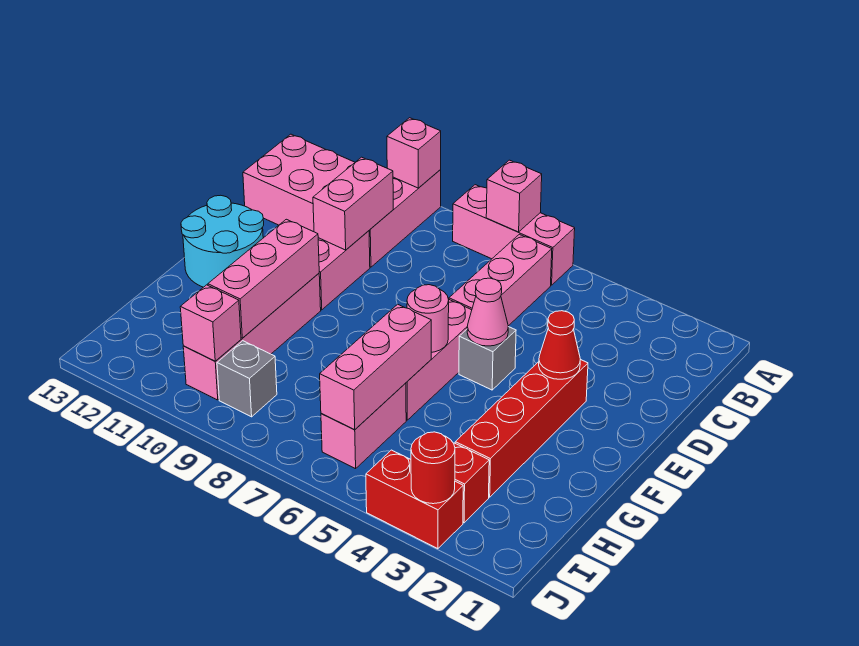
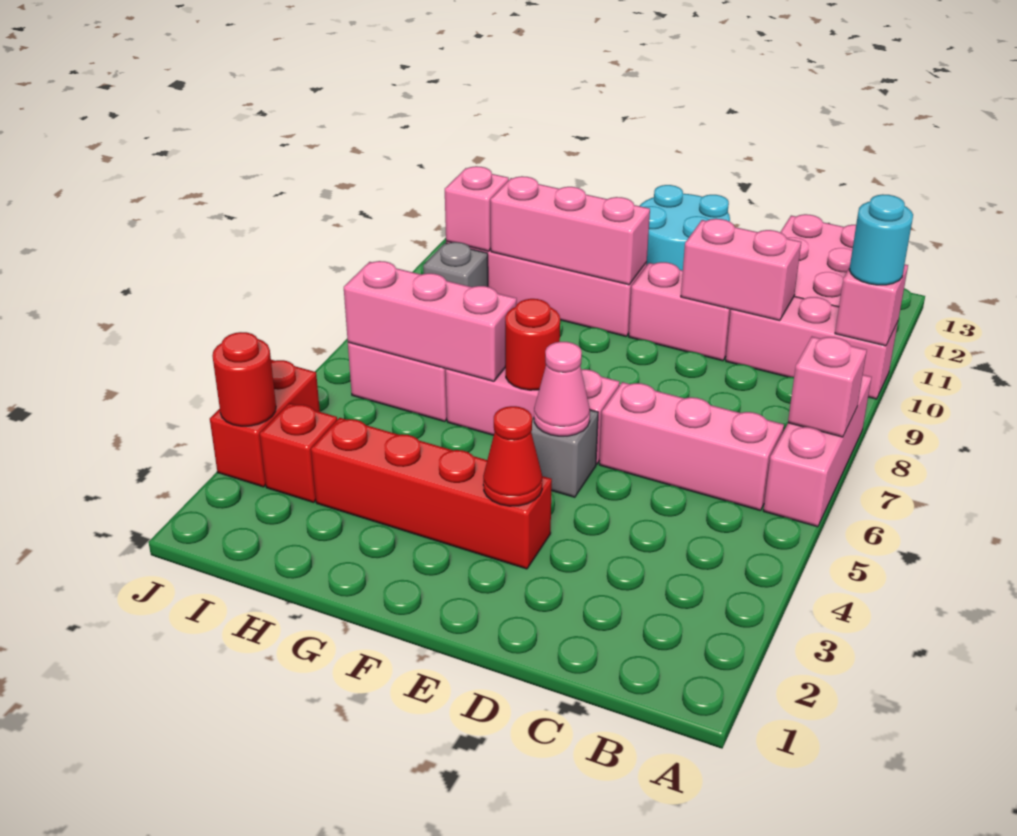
none -> cyan round brick A10 level 3
pink round brick F6 level 2 -> red round brick F6 level 2

